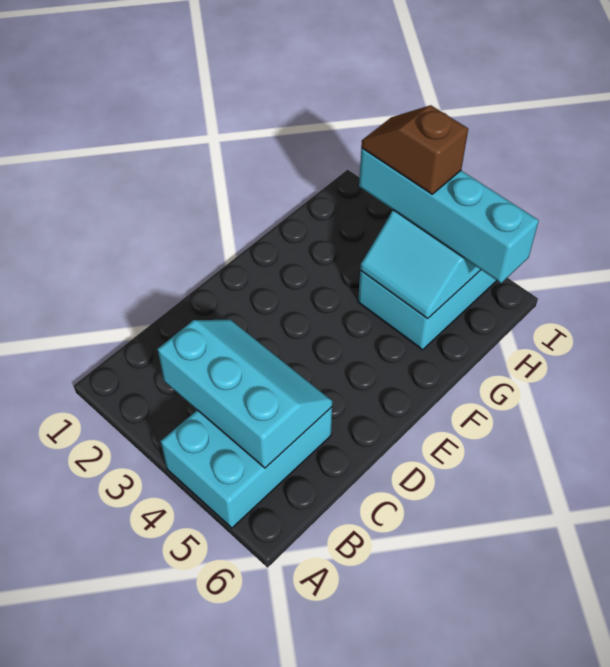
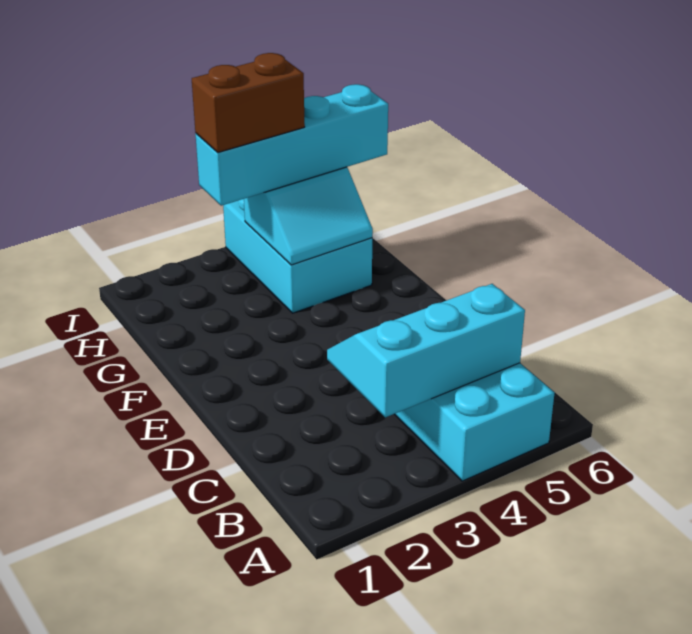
brown slope H3:H4 level 4 top 4 -> brown brick H3:H4 level 4

